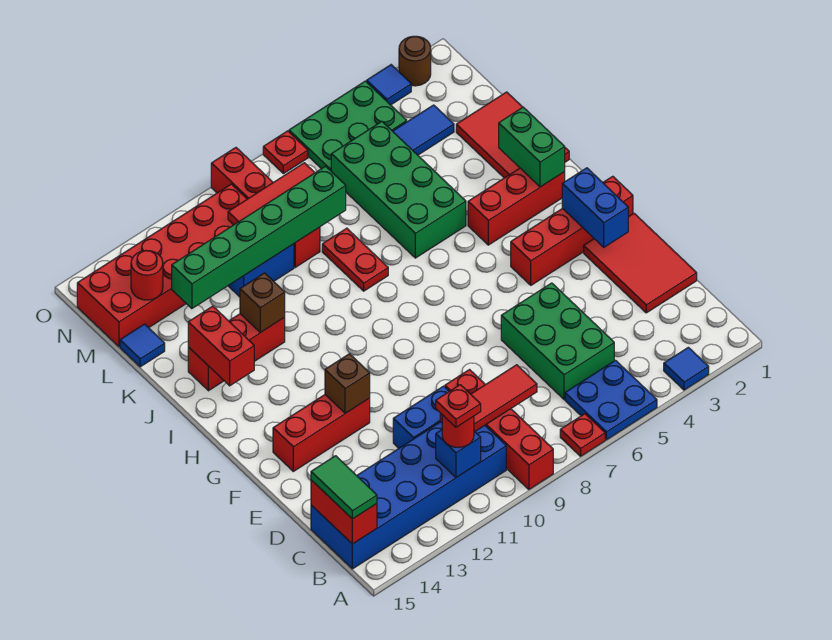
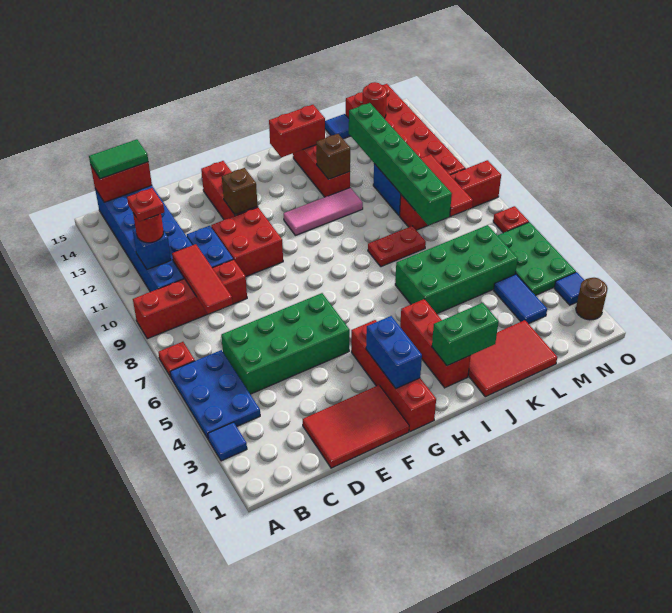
blue plate A5:B6 level 1 -> blue plate A4:B6 level 1
green brick C5:E6 level 1 -> green brick C5:F6 level 1
none -> red brick E10:F11 level 1
blue brick F2:G2 level 2 -> blue brick G2:G3 level 2
none -> pink tile H11:J11 level 1

